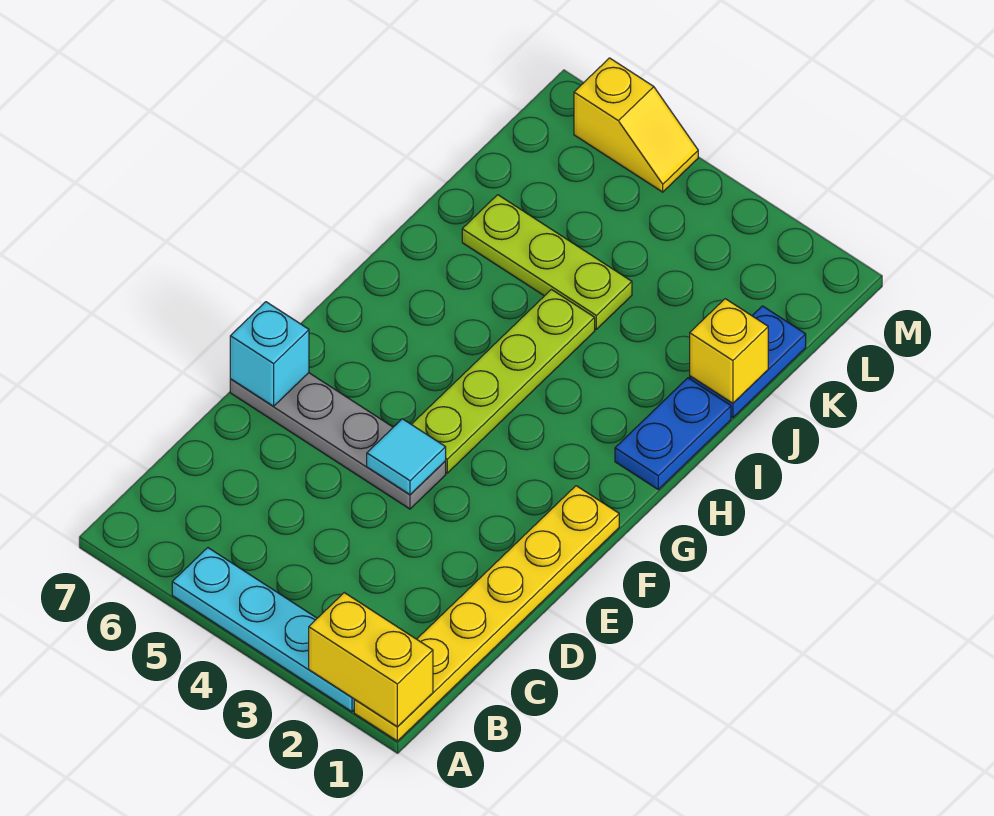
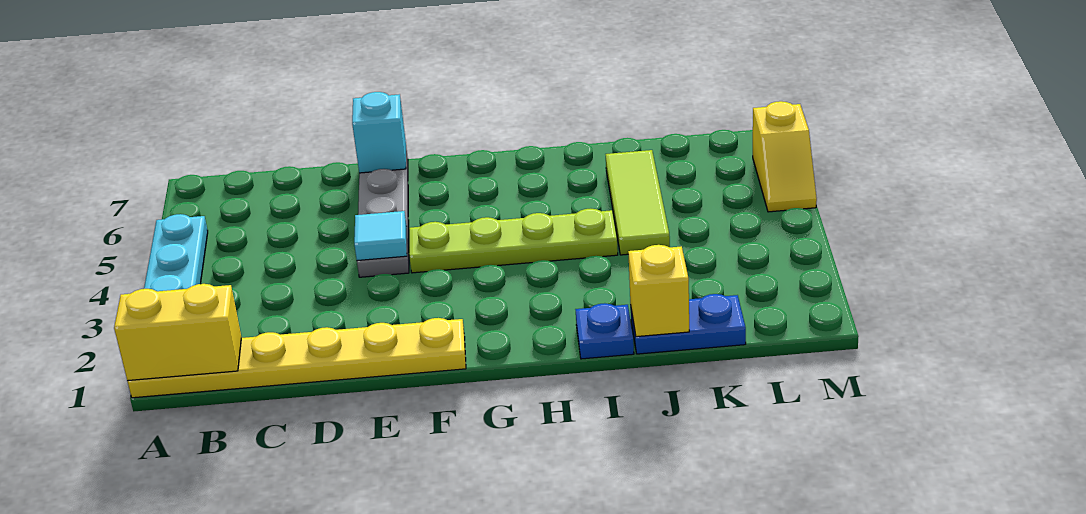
yellow brick A1:A2 level 2 -> yellow brick A1:B1 level 2
blue plate H1:I1 level 1 -> blue plate I1 level 1
lime plate J4:J6 level 1 -> lime tile J4:J6 level 1

